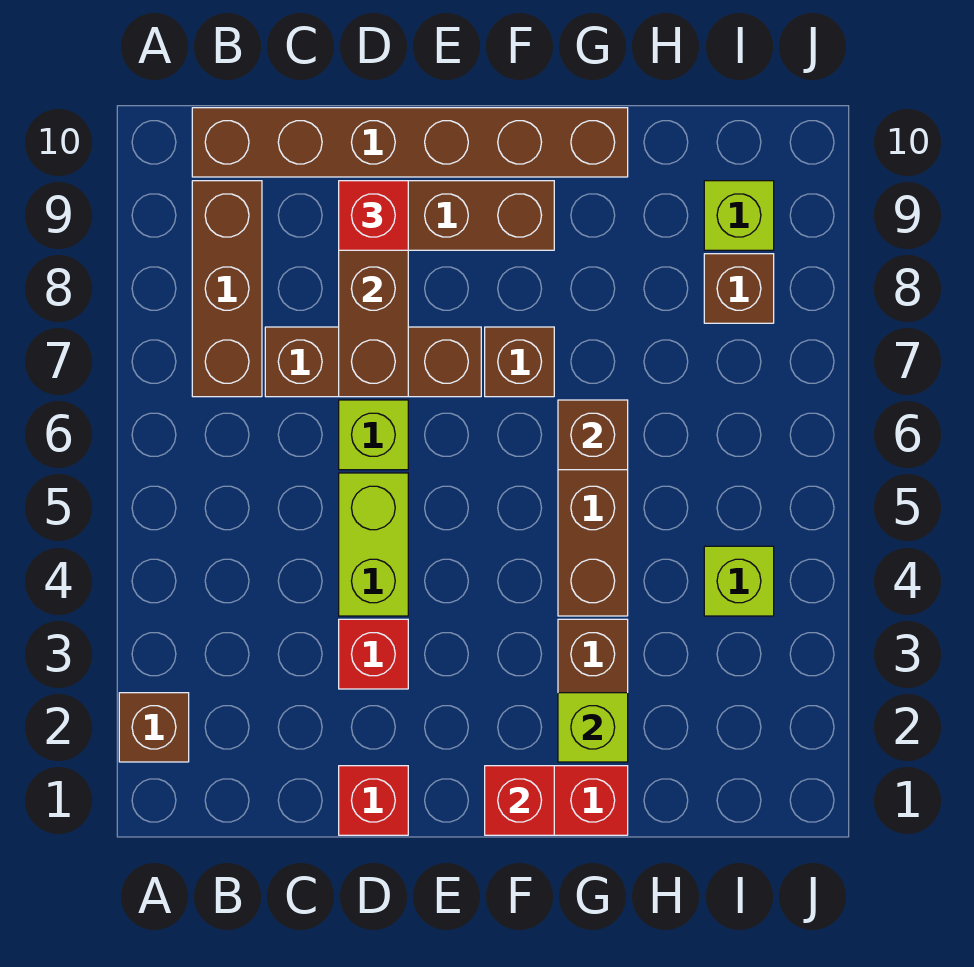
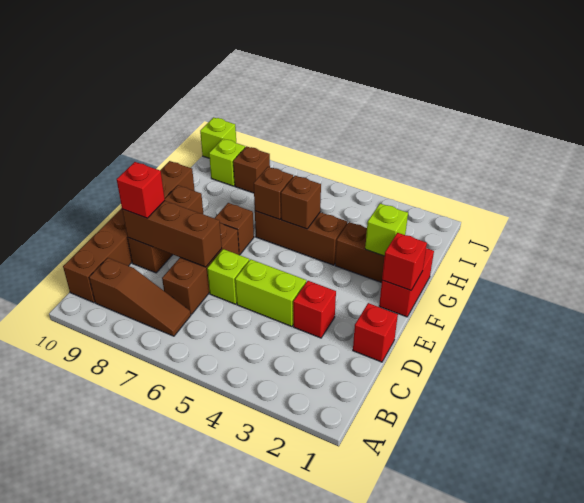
brown brick A2 level 1 -> brown brick G5 level 2
brown brick B7:B9 level 1 -> brown slope B7:B9 level 1 top 9
lime brick I4 level 1 -> lime brick J10 level 1

